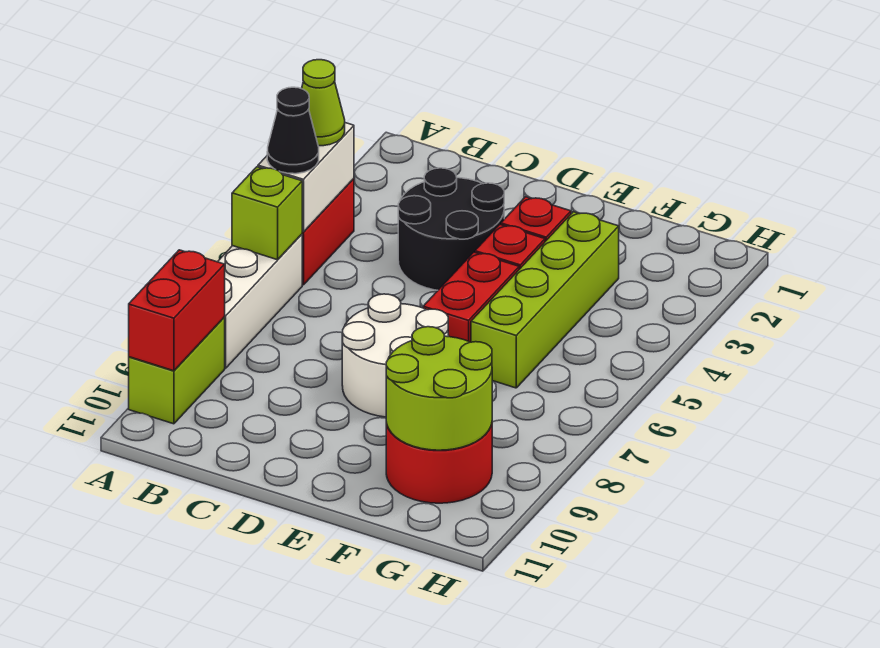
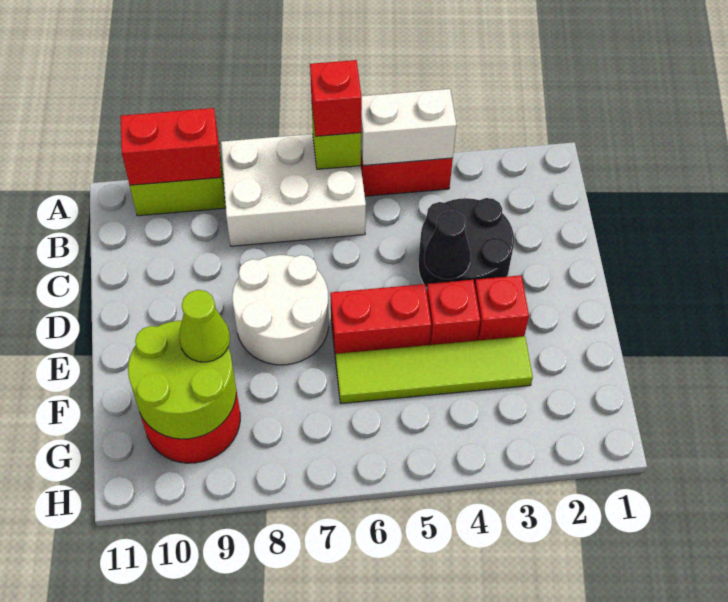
lime cone A4 level 3 -> lime cone F9 level 3
black cone A5 level 3 -> black cone D4 level 2
white brick A6:A8 level 1 -> white brick A6:B8 level 1
none -> red brick A6 level 3
lime brick F3:F6 level 1 -> lime tile F3:F6 level 1

